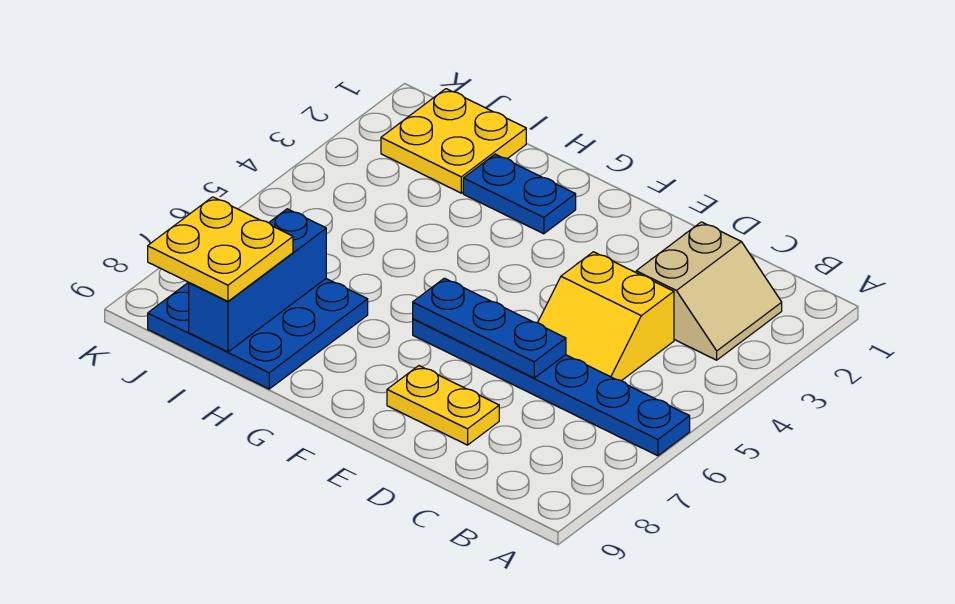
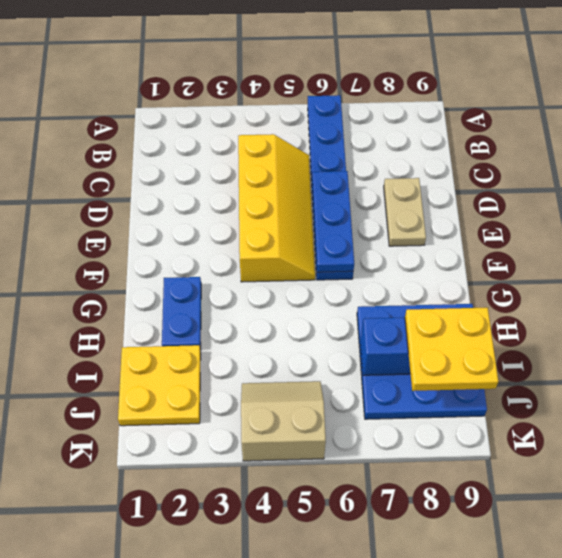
tan slope B2:C3 level 1 top C -> tan slope J4:K5 level 1 top K
yellow slope C4:D5 level 1 top 4 -> yellow slope C4:F5 level 1 top 4
yellow plate D8:E8 level 1 -> tan plate D8:E8 level 1

